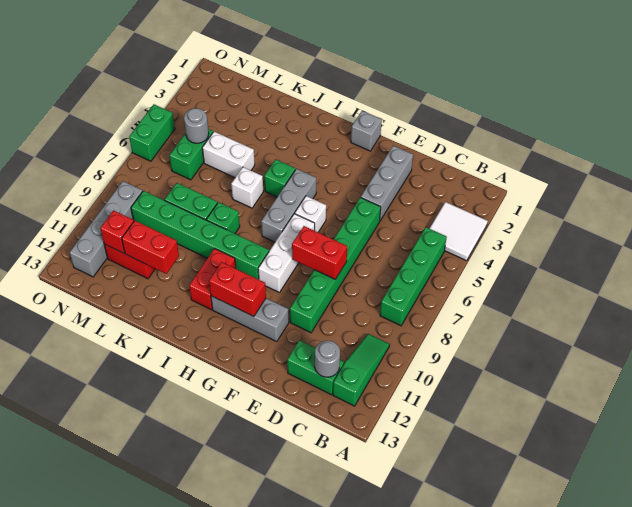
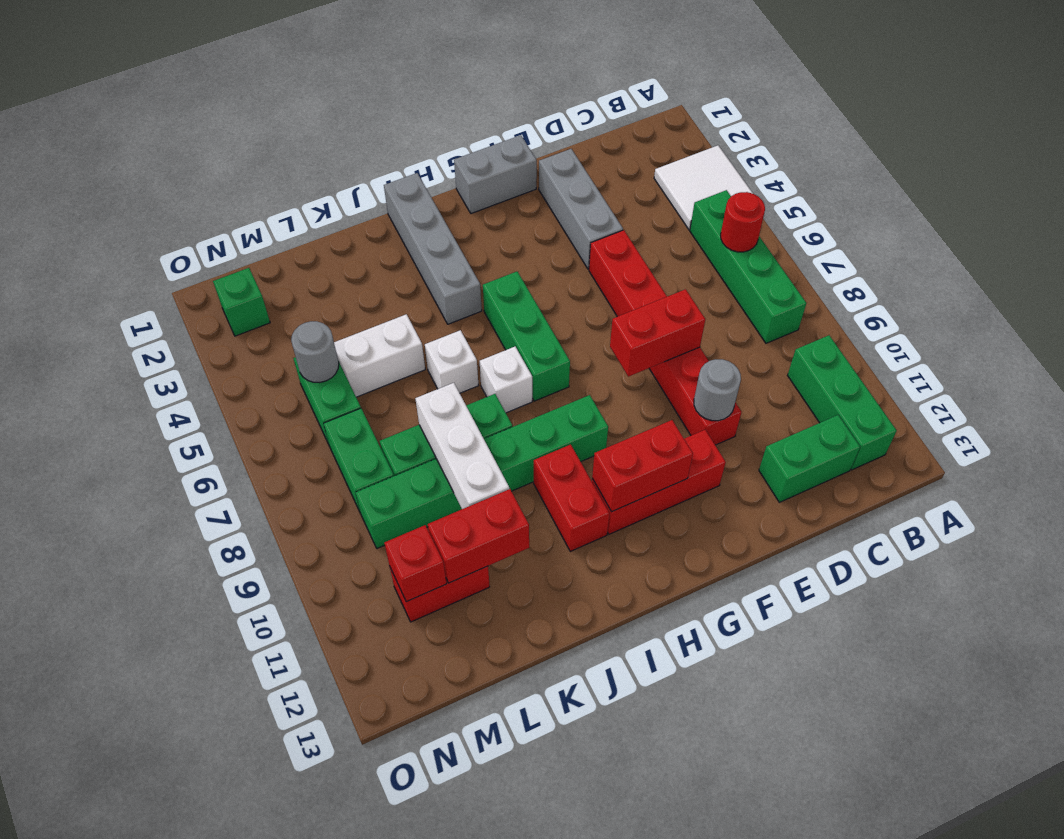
none -> red round brick B6 level 2
green slope B10:B12 level 1 top 12 -> green brick B10:B12 level 1
grey round brick C12 level 2 -> grey round brick E10 level 2
green brick E5:E10 level 1 -> red brick E5:E10 level 1
grey brick F11:H11 level 1 -> red brick F11:H11 level 1
grey brick G1 level 1 -> grey brick F1:G1 level 1
white brick G6 level 1 -> white brick I7 level 1
white brick G7:G9 level 1 -> white brick K8:K10 level 2
grey brick H5:H7 level 1 -> green brick H5:H7 level 1
green brick I5 level 1 -> green brick N2 level 1
grey brick N9:N12 level 1 -> grey brick I1:I4 level 1
green brick O5:O6 level 1 -> green brick M7:M8 level 1

